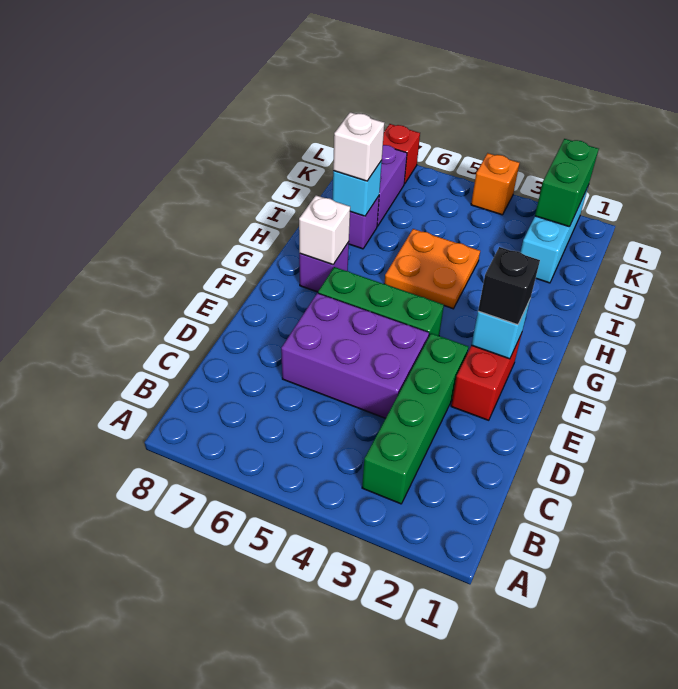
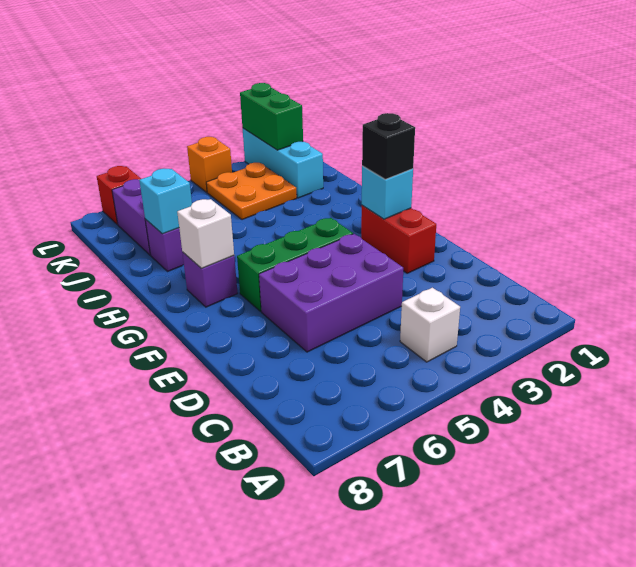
green brick B3:E3 level 1 -> none
orange plate H4:I5 level 1 -> orange plate J3:K4 level 1
white brick I7 level 3 -> white brick B4 level 1

